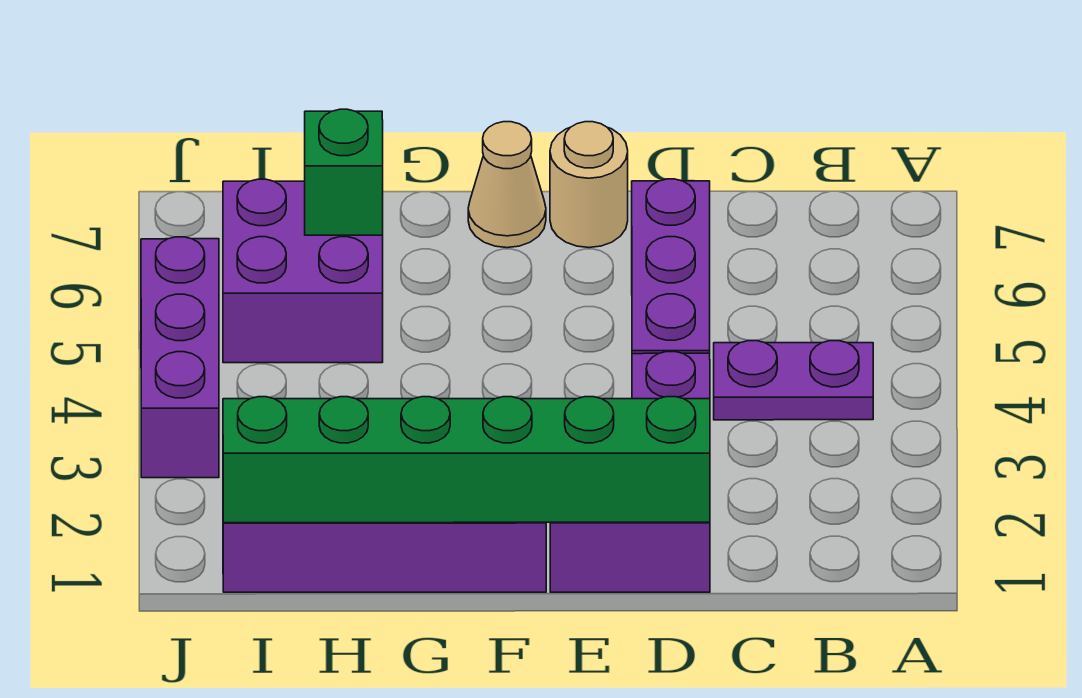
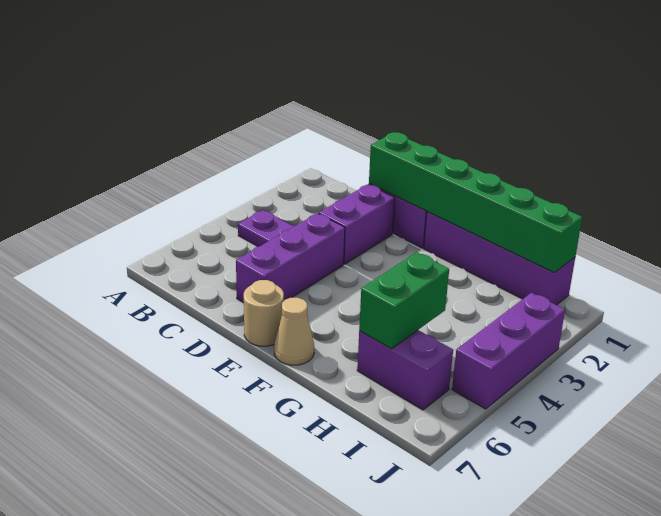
purple brick H5:I6 level 1 -> purple brick H6:I6 level 1
green brick H6 level 2 -> green brick H5:H6 level 2

